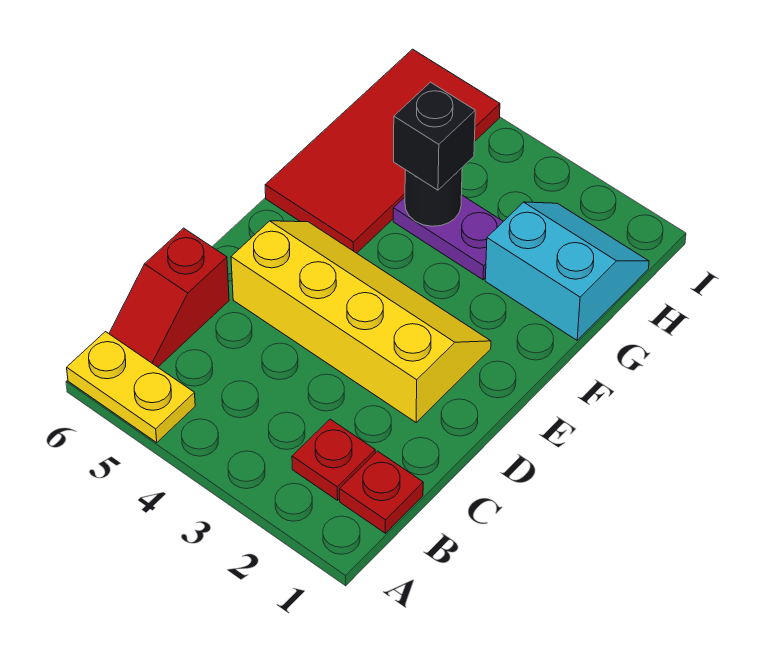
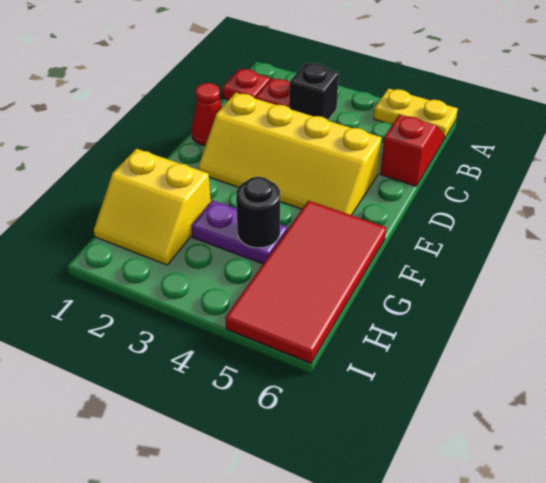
none -> red cone D1 level 1
cyan slope G1:H2 level 1 top G -> yellow slope G1:H2 level 1 top G
black brick G4 level 3 -> black brick B3 level 1

